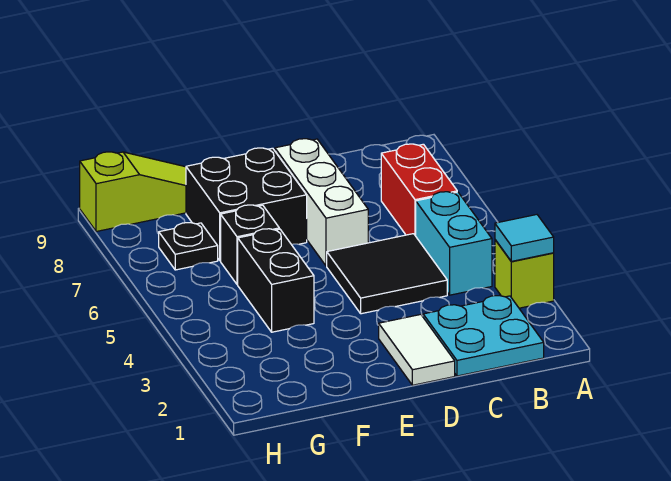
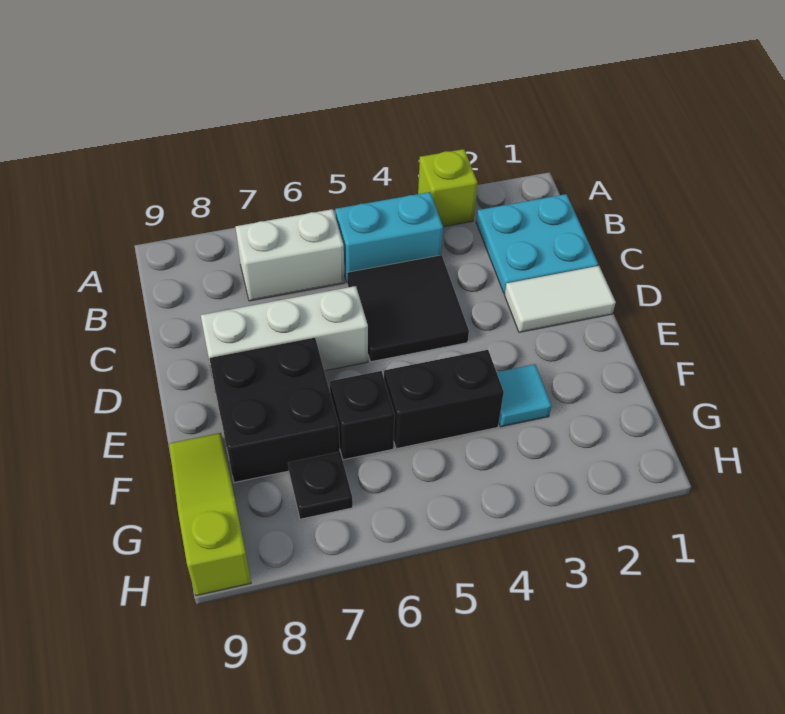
cyan tile A3 level 2 -> cyan tile F3 level 1
red brick B6:B7 level 1 -> white brick B6:B7 level 1

